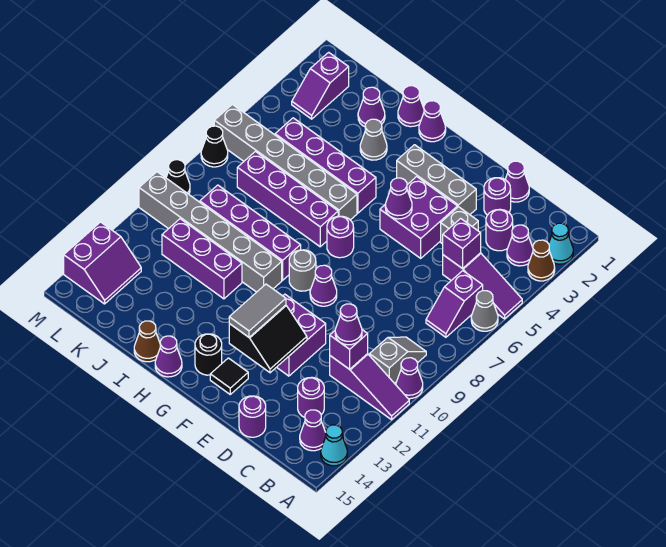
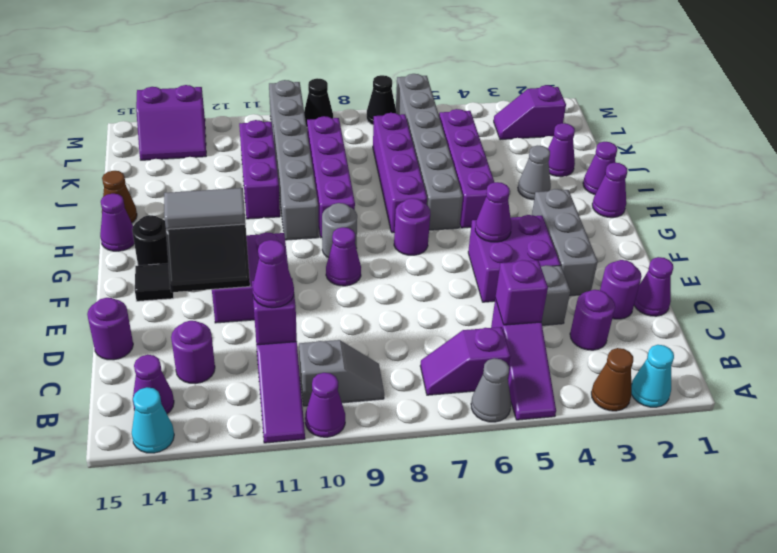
purple cone B3 level 1 -> none

